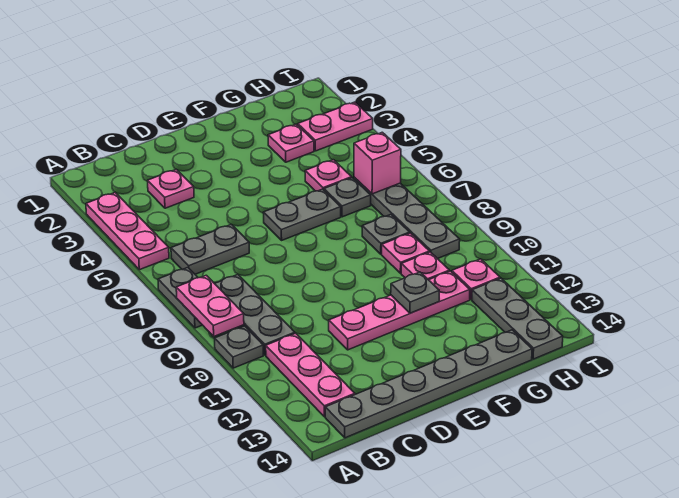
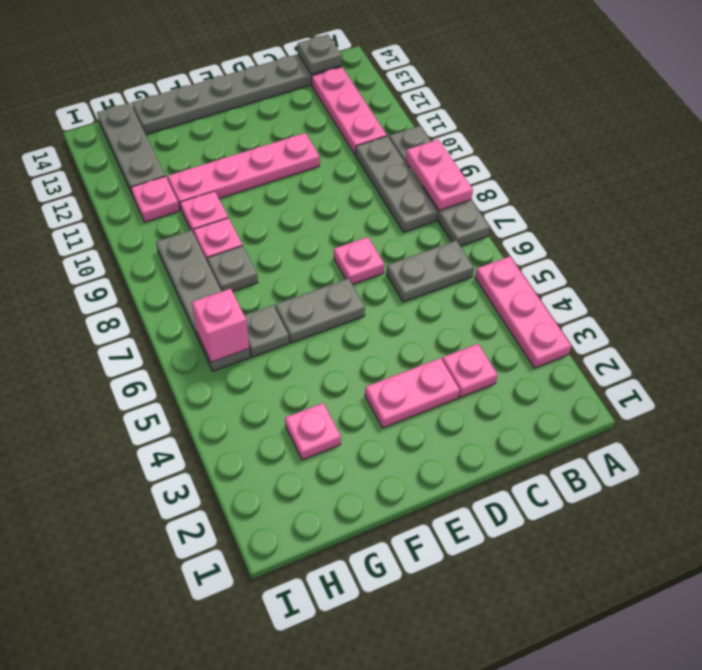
grey plate F11 level 2 -> grey plate B14 level 2
pink plate G5 level 1 -> pink plate D7 level 1
pink plate H3:I3 level 1 -> pink plate D3:E3 level 1

